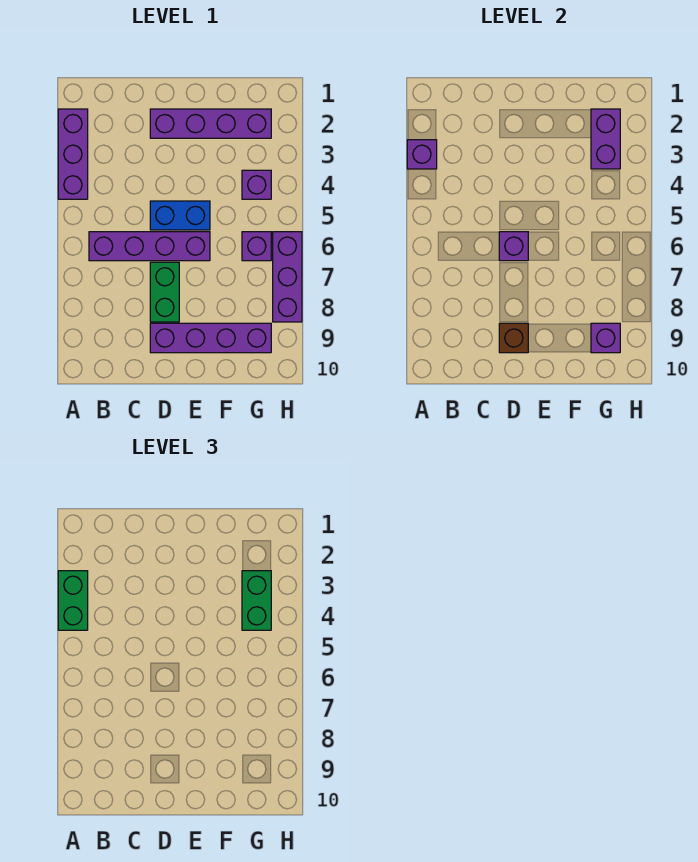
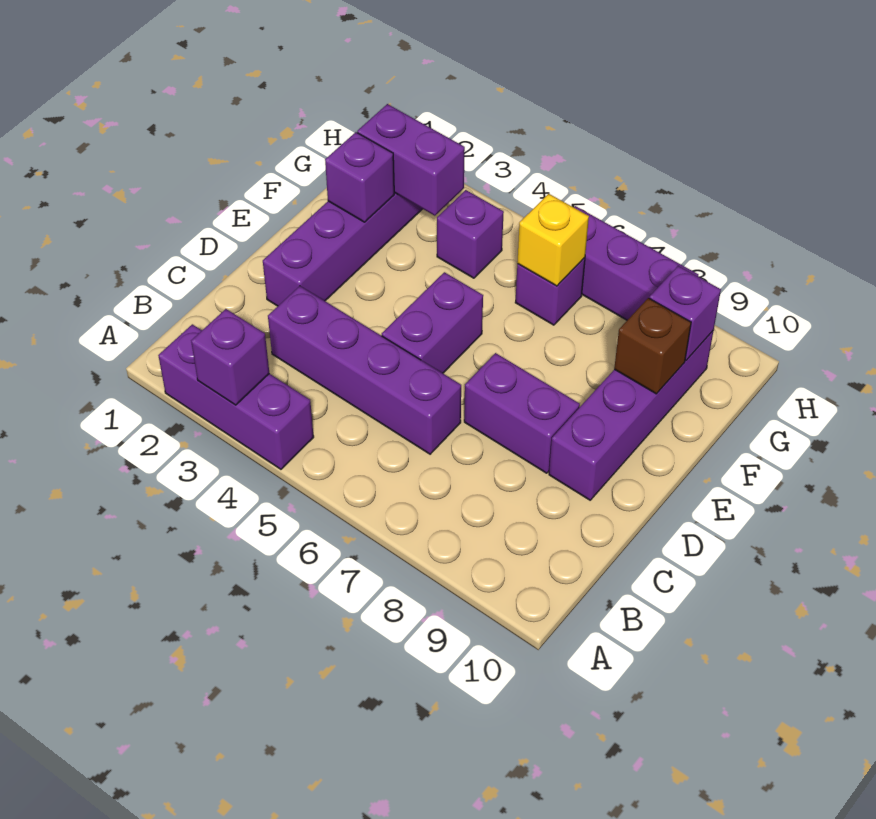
green brick A3:A4 level 3 -> none
purple brick B6:E6 level 1 -> purple brick C3:C6 level 1
blue brick D5:E5 level 1 -> purple brick D5:E5 level 1
purple brick D6 level 2 -> purple brick F2 level 2
green brick D7:D8 level 1 -> purple brick D7:D8 level 1
brown brick D9 level 2 -> brown brick F9 level 2
green brick G3:G4 level 3 -> none
none -> yellow brick G6 level 2

